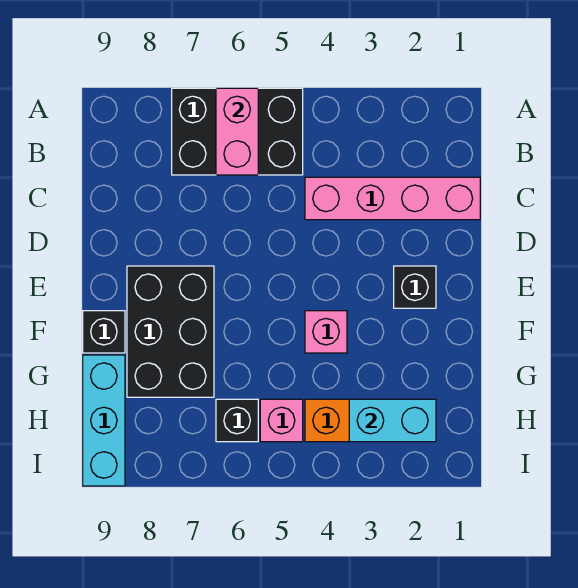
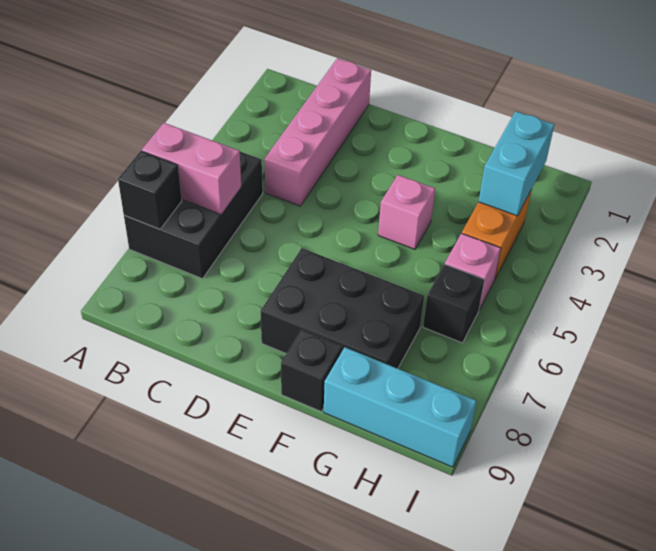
black brick E2 level 1 -> black brick A7 level 2

